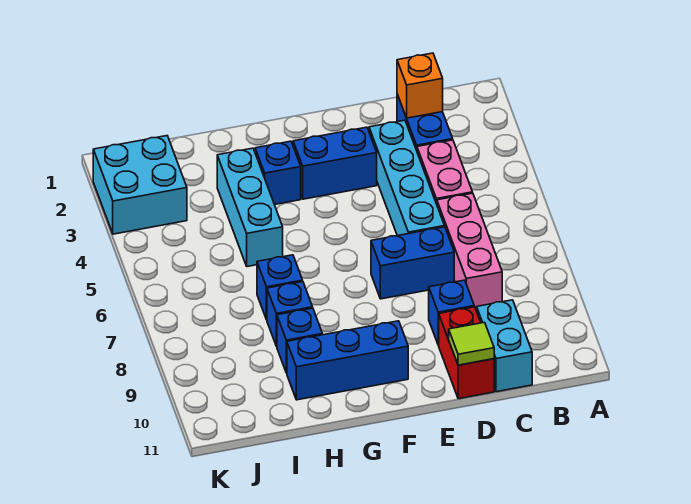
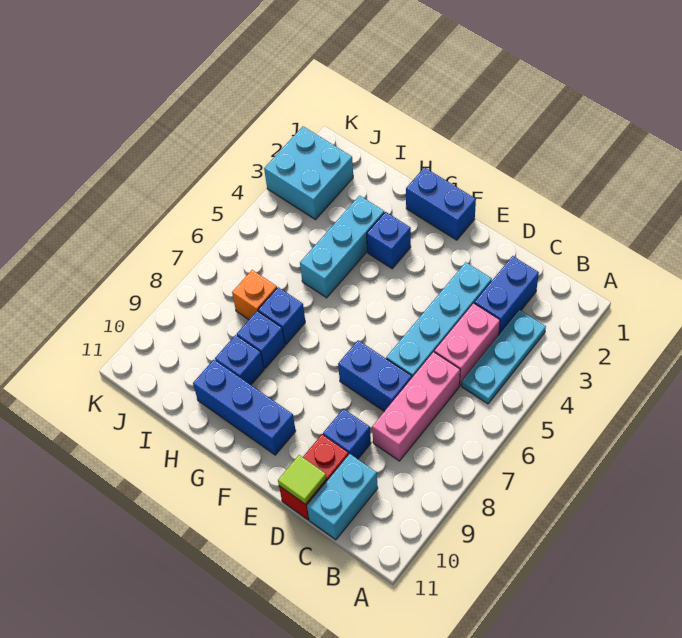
none -> cyan plate B3:B5 level 1
orange brick C2 level 2 -> orange brick I7 level 1
blue brick E3:F3 level 1 -> blue brick F1:G1 level 1

